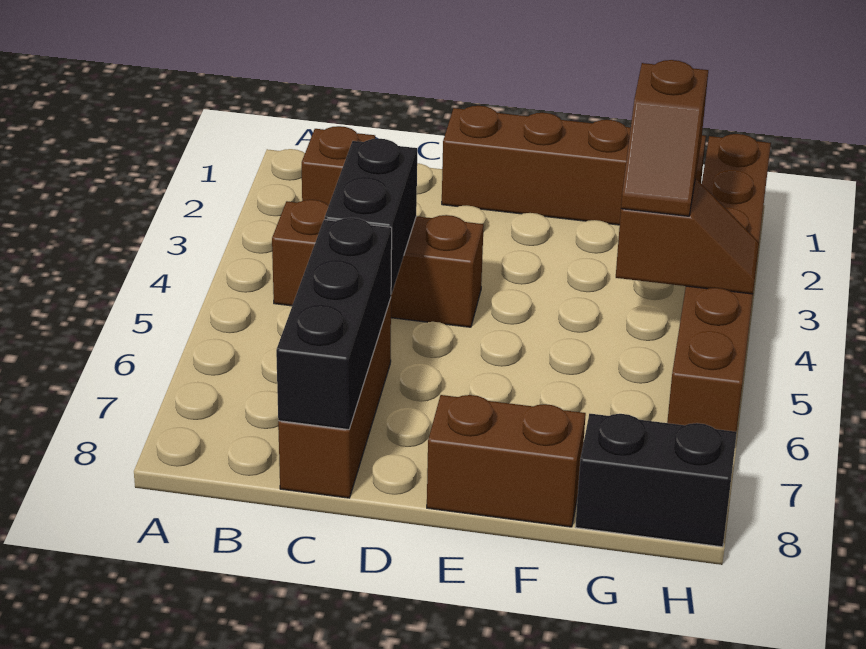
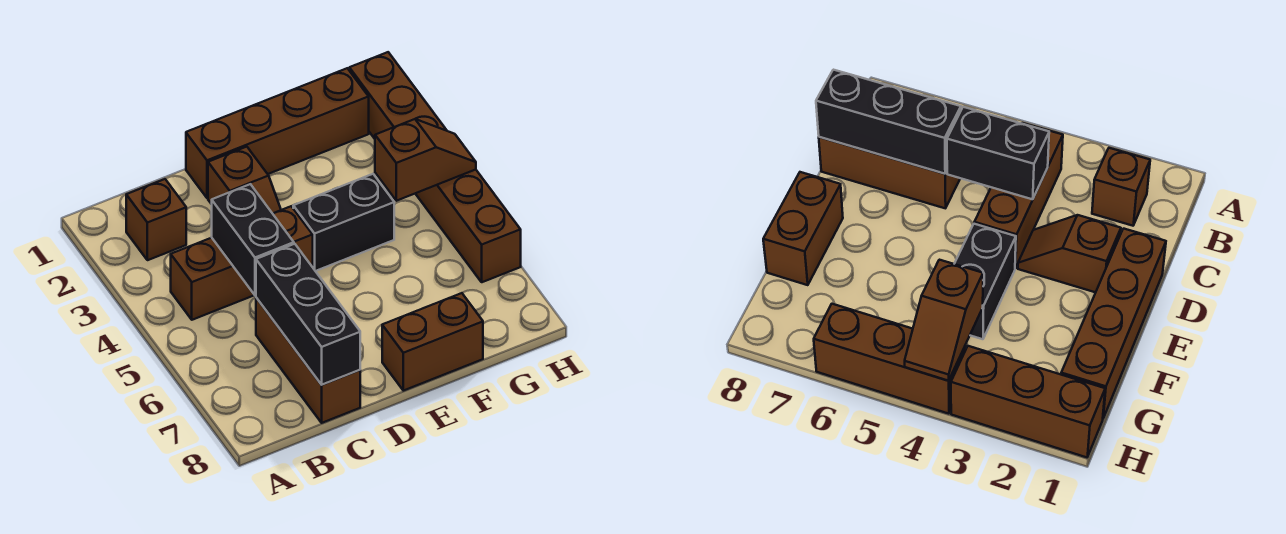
brown slope G3:G4 level 3 top 3 -> brown slope D2:D3 level 1 top 2
black brick G8:H8 level 1 -> black brick E4:F4 level 1

